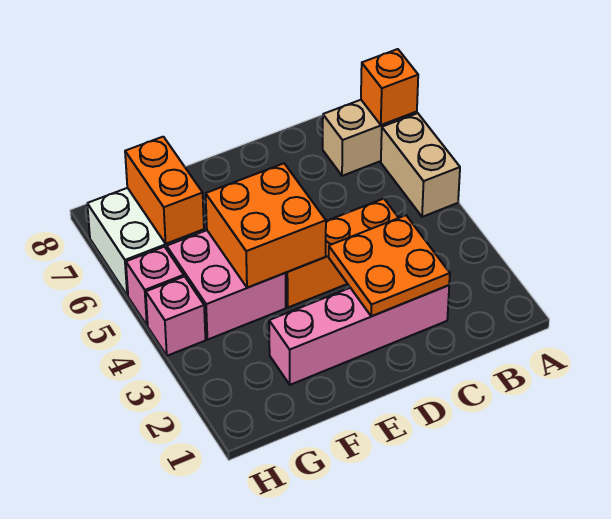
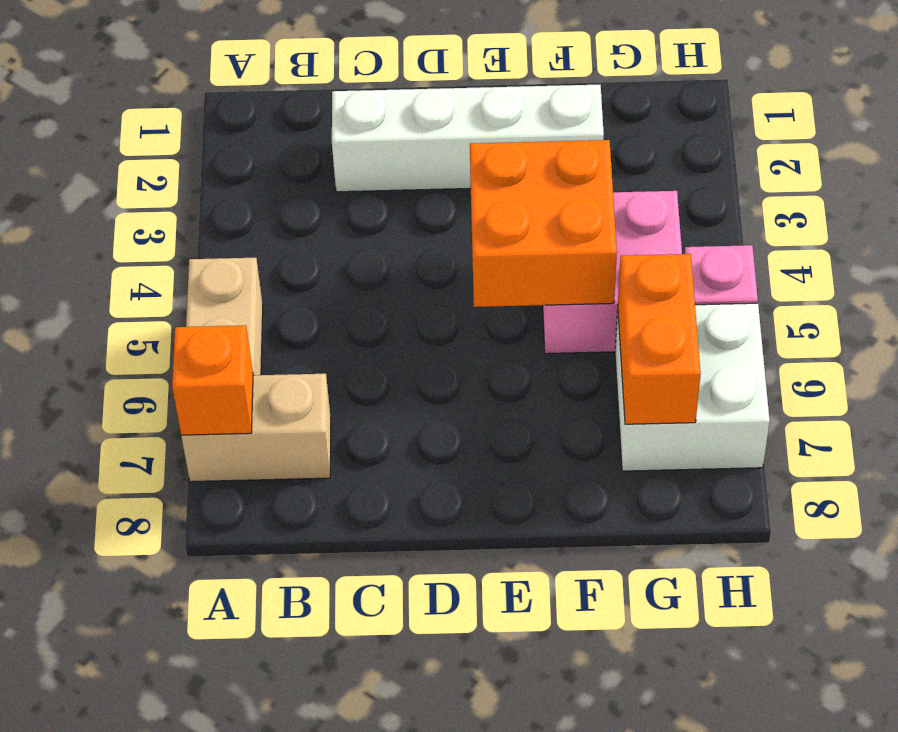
pink brick C2:F2 level 1 -> white brick C2:F2 level 1
orange plate C2:D3 level 2 -> none
orange brick C4:E4 level 1 -> none
pink brick H4 level 1 -> none

